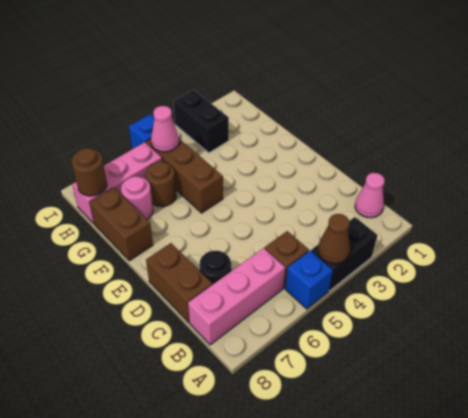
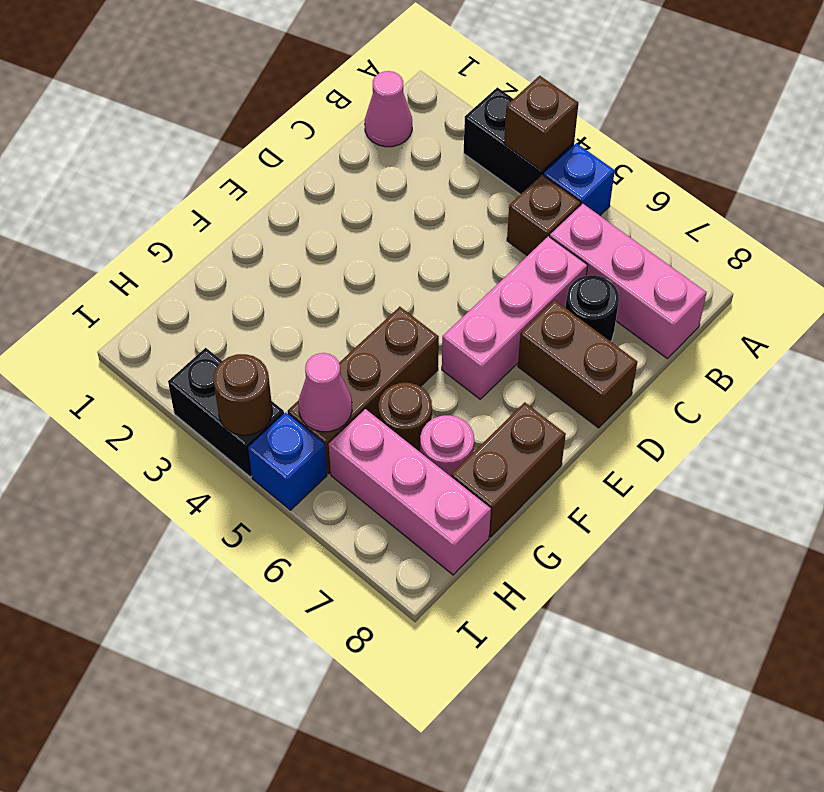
brown cone A4 level 2 -> brown brick A4 level 2
none -> pink brick C6:E6 level 1
brown brick C8:D8 level 1 -> brown brick D7:D8 level 1
black brick H3:I3 level 1 -> black brick I3:I4 level 1
brown round brick H8 level 2 -> brown round brick I4 level 2

